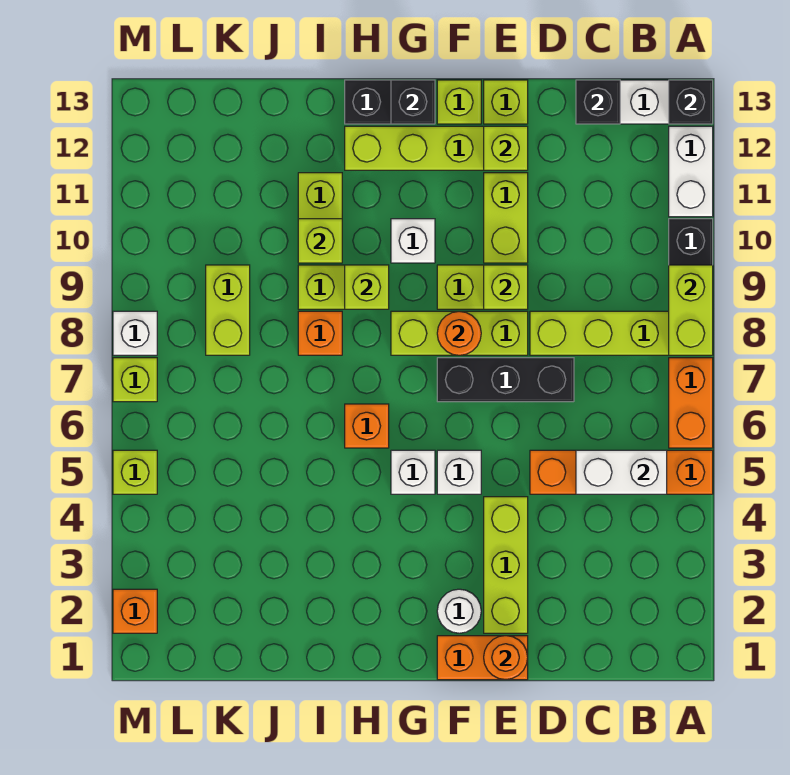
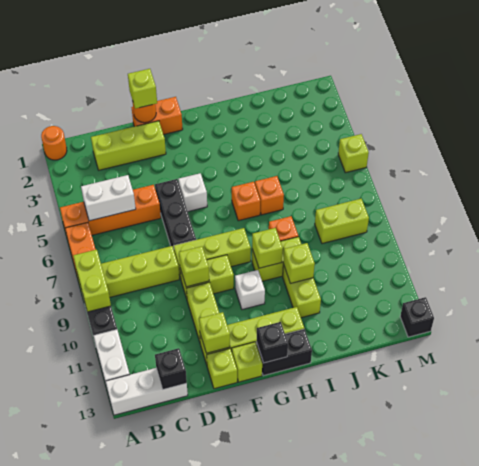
black brick A13 level 2 -> black brick M13 level 1
black brick D7:F7 level 1 -> black brick E5:E7 level 1
lime brick E2:E4 level 1 -> lime brick C2:E2 level 1
white round brick F2 level 1 -> none
orange round brick F8 level 2 -> orange round brick A1 level 1
white brick G5 level 1 -> none
lime brick K8:K9 level 1 -> lime brick K8:L8 level 1
orange brick M2 level 1 -> orange brick I6 level 1
lime brick M7 level 1 -> lime brick E1 level 3
white brick M8 level 1 -> none

